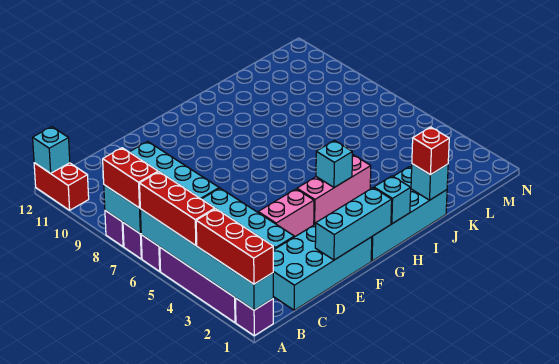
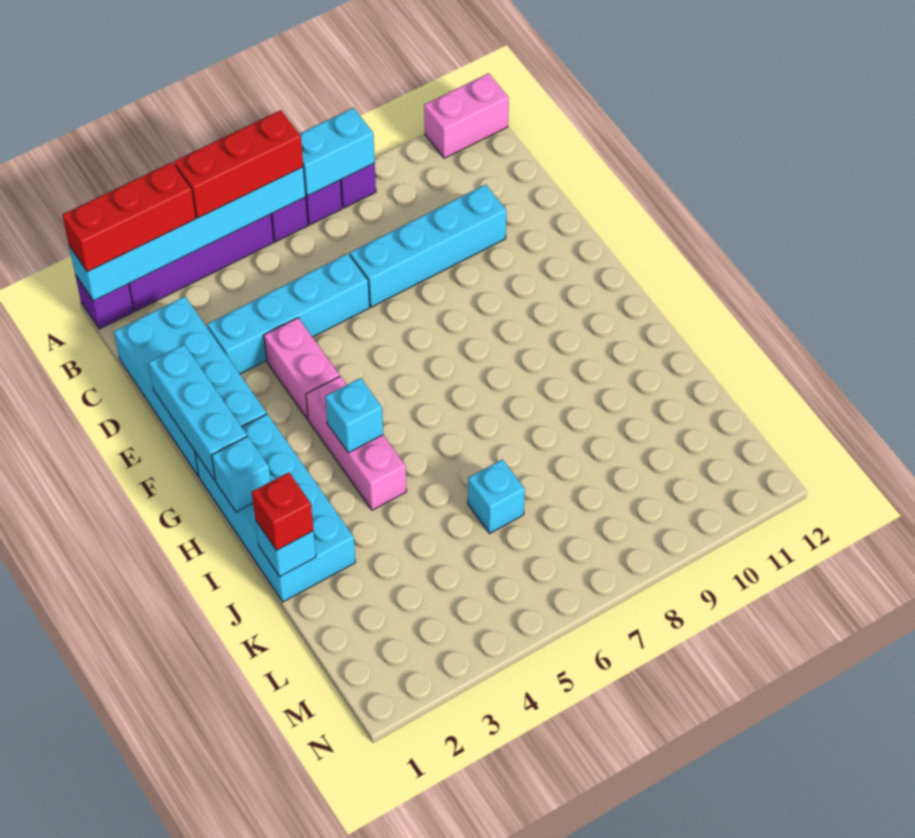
red brick A7:A8 level 3 -> none
red brick A11:A12 level 1 -> pink brick A11:A12 level 1
cyan brick A12 level 2 -> cyan brick K6 level 1

